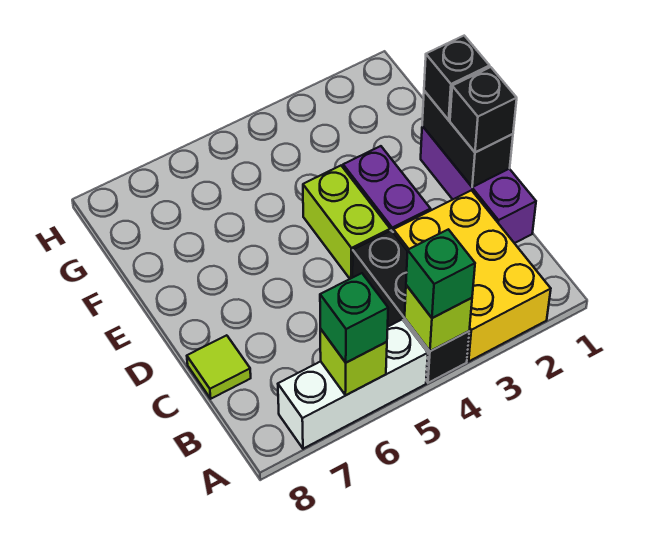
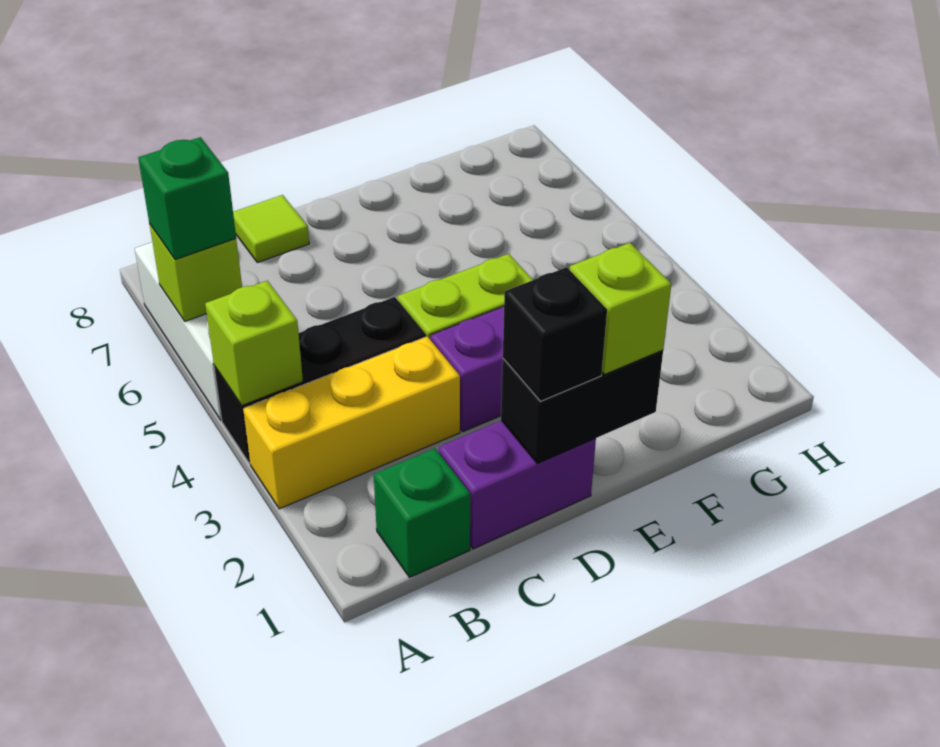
yellow brick A2:C3 level 1 -> yellow brick A3:C3 level 1
green brick A4 level 3 -> green brick B1 level 1
purple brick C1:E1 level 1 -> purple brick C1:D1 level 1
black brick E1 level 3 -> lime brick E1 level 3

